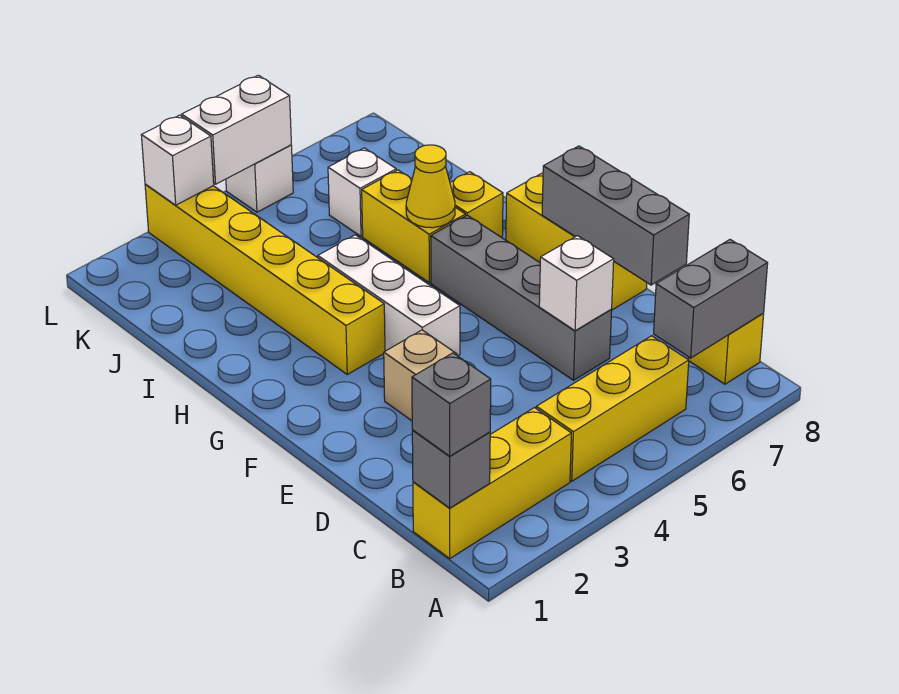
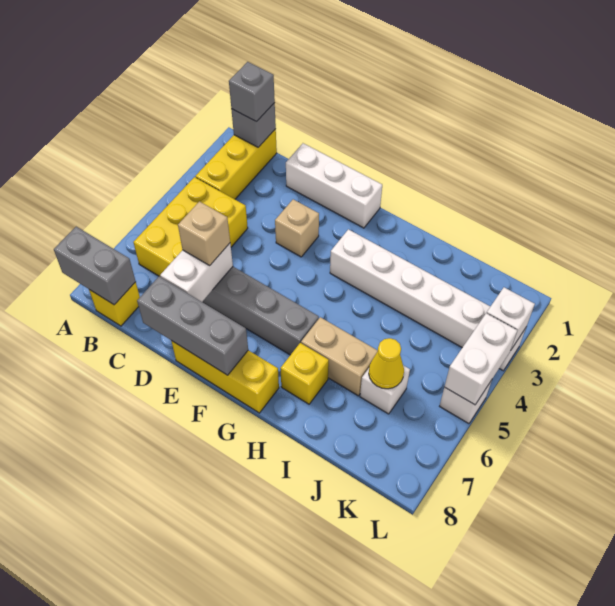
yellow brick B4:B6 level 1 -> yellow brick B4:C6 level 1
grey brick B7:B8 level 2 -> grey brick A8:B8 level 2
white brick D6 level 2 -> white brick D6:D7 level 2
none -> tan brick D6 level 3
white brick F4:H4 level 1 -> white brick D1:F1 level 1
yellow brick G3:L3 level 1 -> white brick G3:L3 level 1
yellow brick H6:I6 level 1 -> tan brick H6:I6 level 1
yellow cone H6 level 2 -> yellow cone J6 level 2

